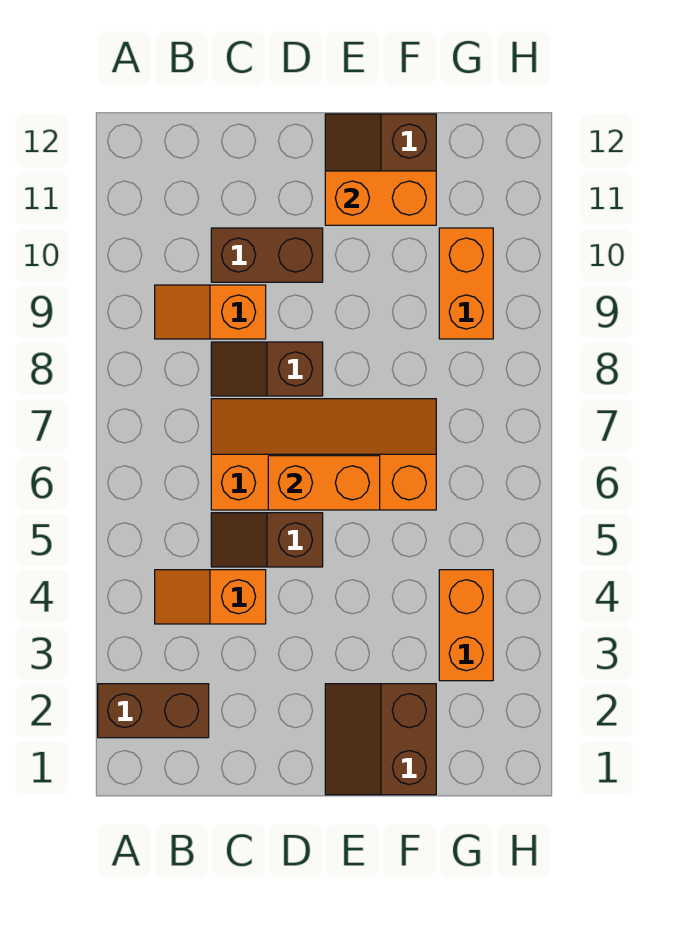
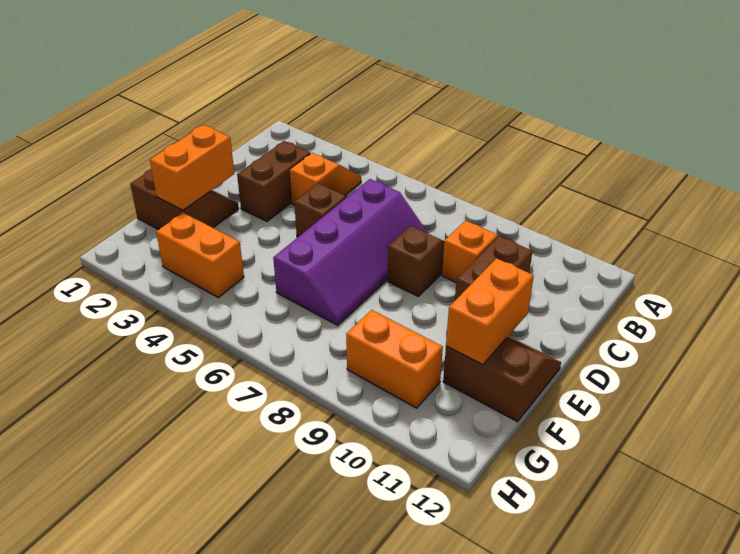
brown brick A2:B2 level 1 -> brown brick C3:D3 level 1
orange slope C6:F7 level 1 top 6 -> purple slope C6:F7 level 1 top 6
orange brick D6:E6 level 2 -> orange brick E2:F2 level 2

